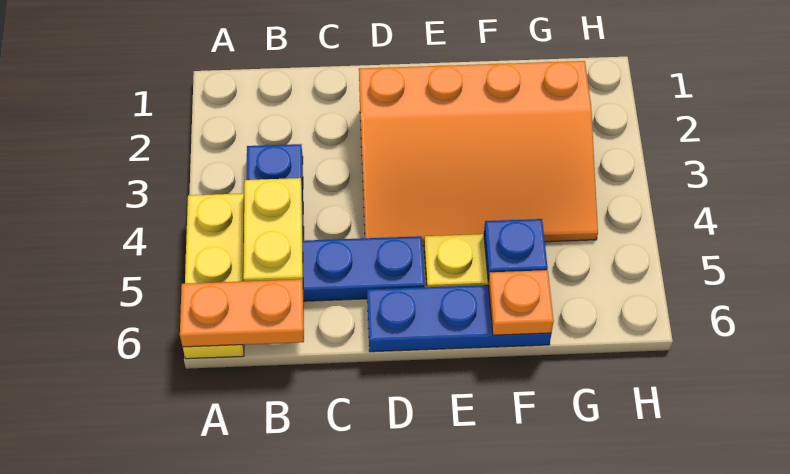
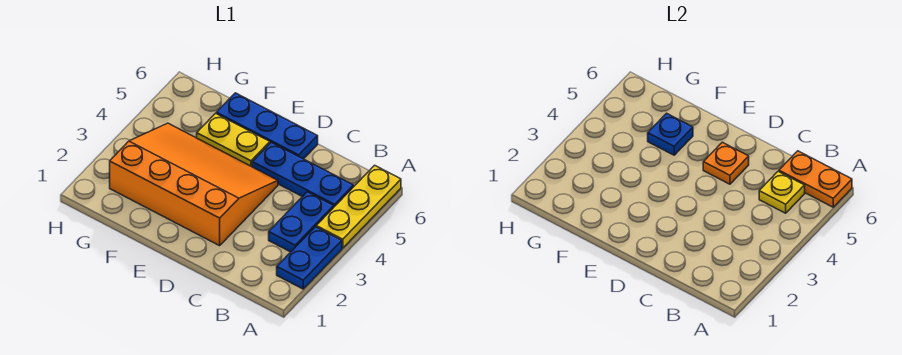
none -> blue plate A2:A3 level 1
yellow plate B4:B5 level 2 -> yellow plate B5 level 2
orange plate F6 level 2 -> orange plate D5 level 2

